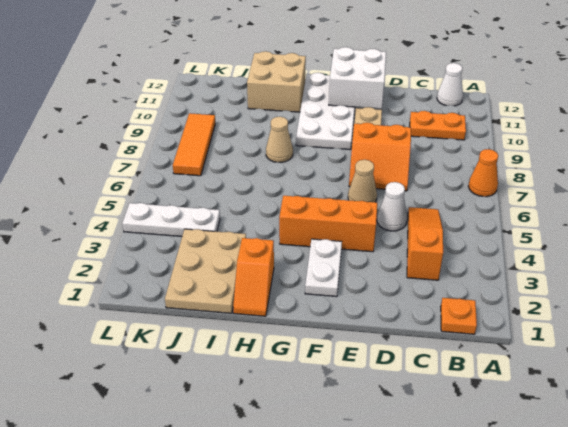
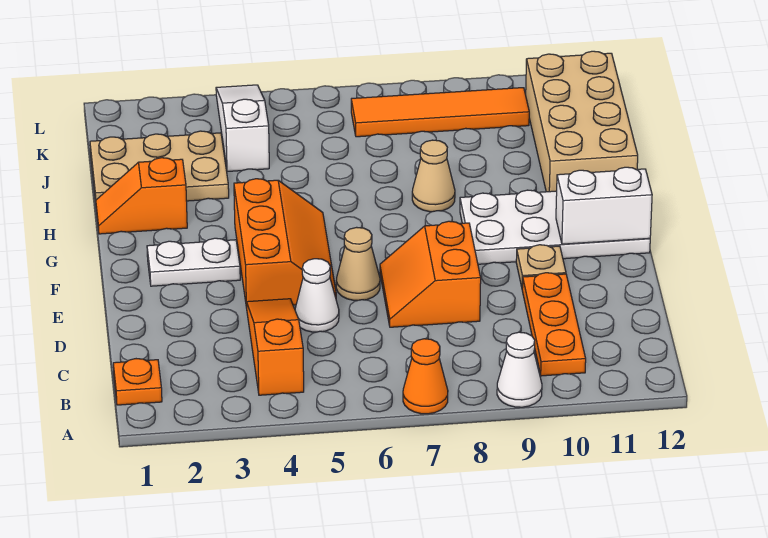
orange plate B10:C10 level 1 -> orange plate B10:D10 level 1
white cone B12 level 1 -> white cone A9 level 1
orange slope C3:C5 level 1 top 3 -> orange slope B4:D4 level 1 top B
white brick E11:F12 level 2 -> white brick F11:F12 level 2
tan brick H11:I12 level 1 -> tan brick H11:K12 level 1
white plate J4:L4 level 1 -> white slope J4:L4 level 1 top J
orange tile K7:K9 level 1 -> orange tile K7:K10 level 1

